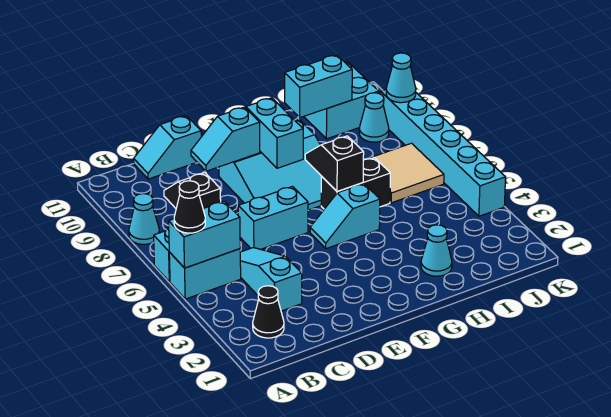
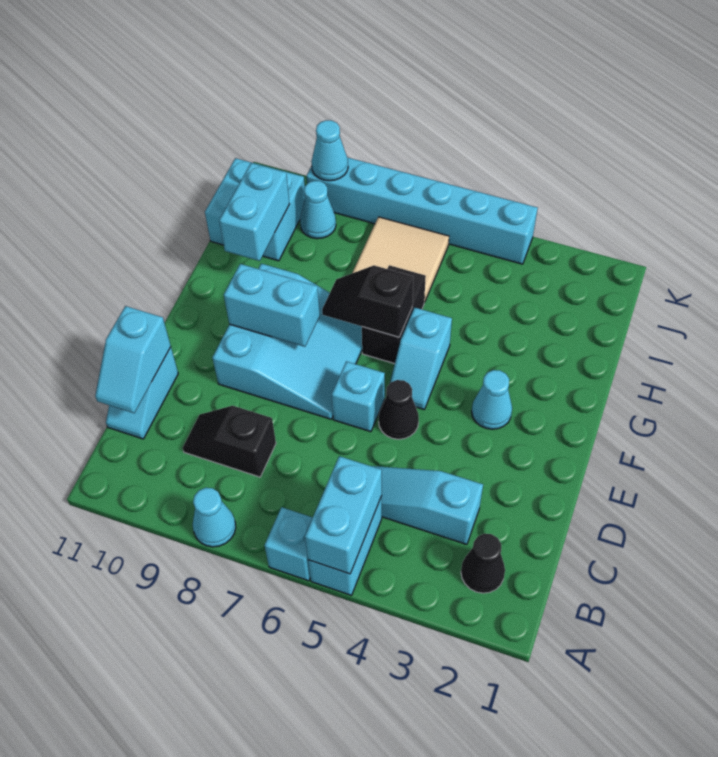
black cone A5 level 3 -> black cone E5 level 1
cyan brick D6:E6 level 1 -> cyan brick E6 level 1
cyan slope D9:E9 level 2 top E -> cyan slope C11:D11 level 2 top D
cyan cone H2 level 1 -> cyan cone F3 level 1

